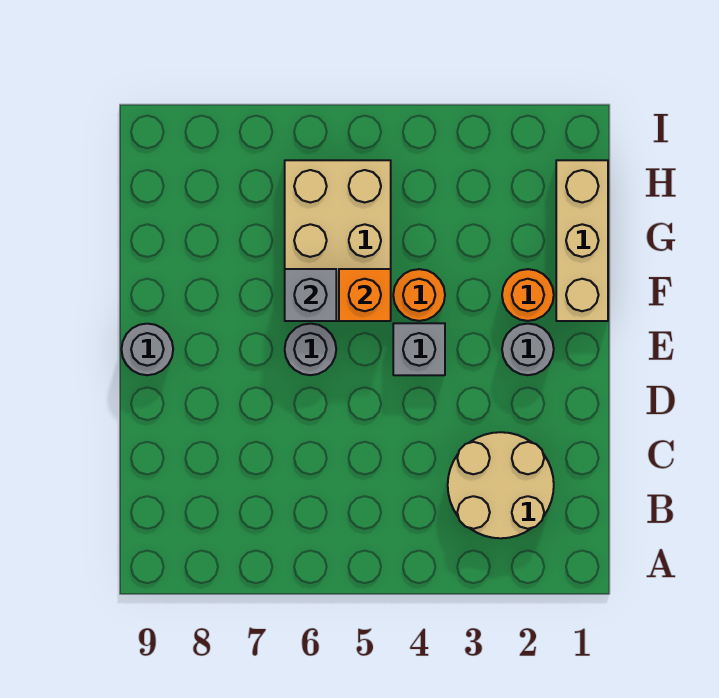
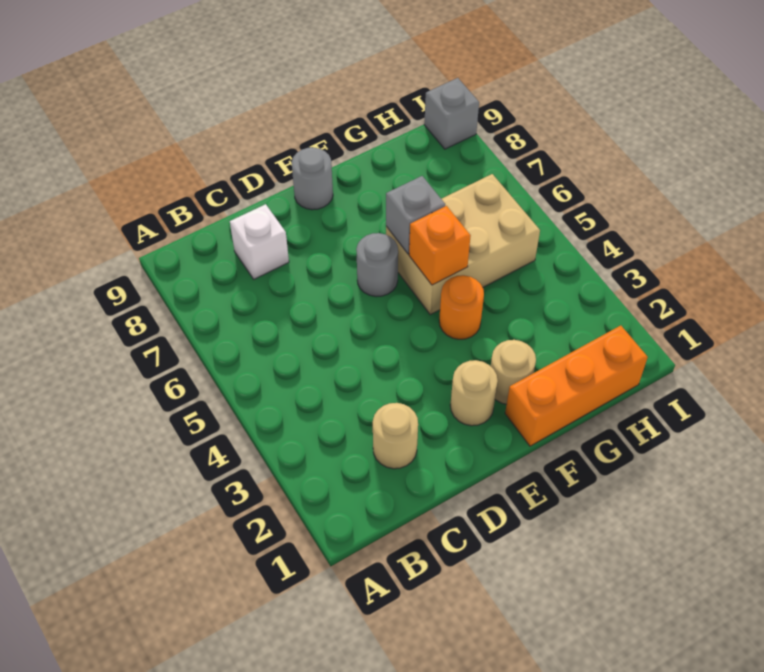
tan round brick B2:C3 level 1 -> tan round brick C2 level 1
none -> white brick C8 level 1
grey round brick E2 level 1 -> tan round brick E2 level 1
grey brick E4 level 1 -> grey brick I9 level 1
tan brick F1:H1 level 1 -> orange brick F1:H1 level 1
orange round brick F2 level 1 -> tan round brick F2 level 1

